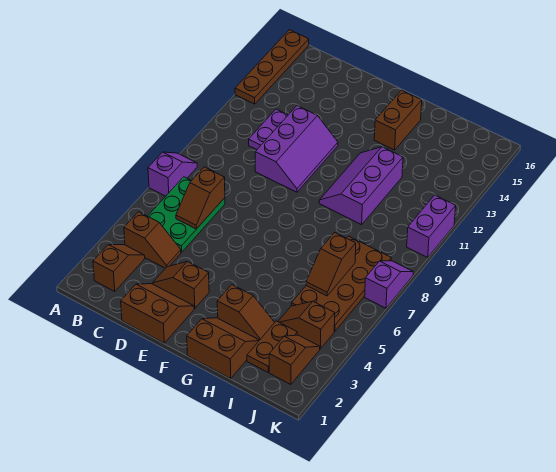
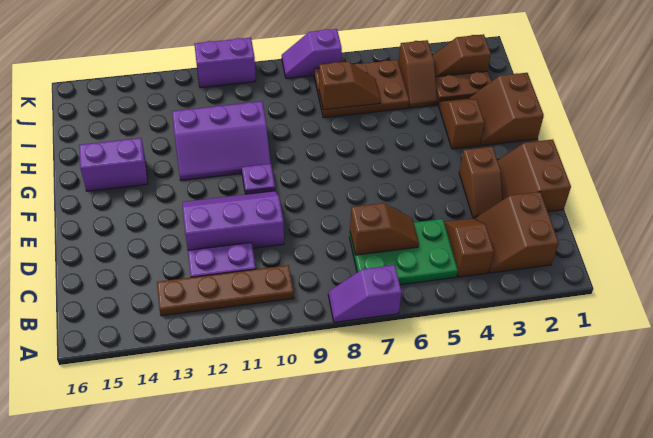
brown plate A13:A16 level 1 -> brown plate B10:B13 level 1
brown slope B2:B3 level 1 top 2 -> brown slope B2:C3 level 1 top 2
none -> purple plate F10 level 1
brown brick G14:G15 level 1 -> purple brick G14:G15 level 1
brown plate I5:J8 level 1 -> brown plate I5:J7 level 1

